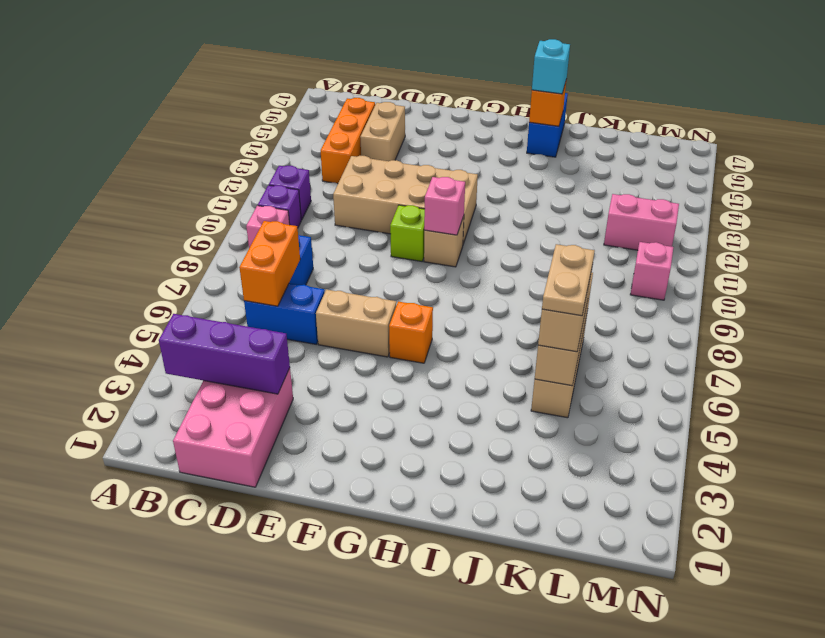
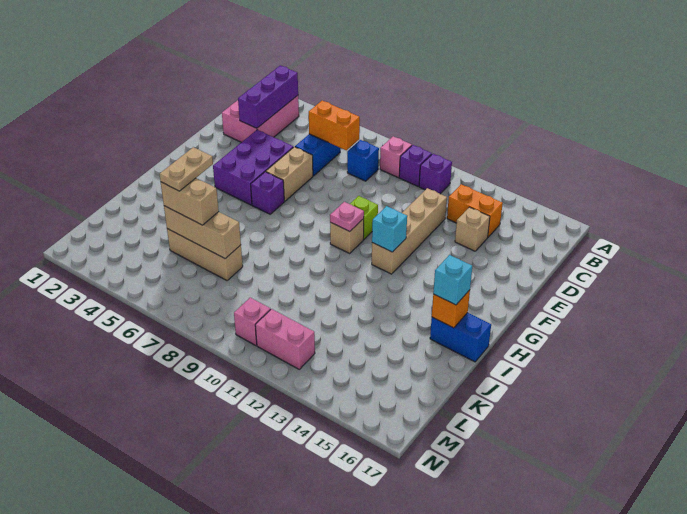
pink brick C1:D3 level 1 -> pink brick B2:D3 level 1
orange brick C13:C15 level 1 -> orange brick C13:C14 level 1
tan brick D11:G12 level 1 -> tan brick D12:G12 level 1
tan brick D14:D15 level 1 -> tan brick D14 level 1
none -> purple brick E4:G5 level 1
orange brick G6 level 1 -> purple brick G6 level 1
pink brick G10 level 2 -> pink plate G10 level 2
none -> cyan brick G12 level 2
tan plate K5:K6 level 4 -> tan plate J5:K5 level 4
pink brick L12:M12 level 1 -> pink brick M11:M12 level 1

